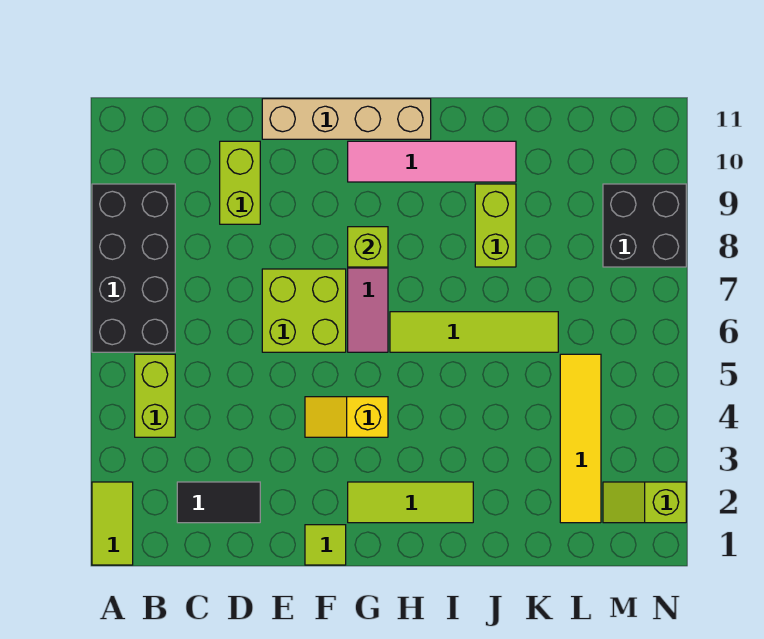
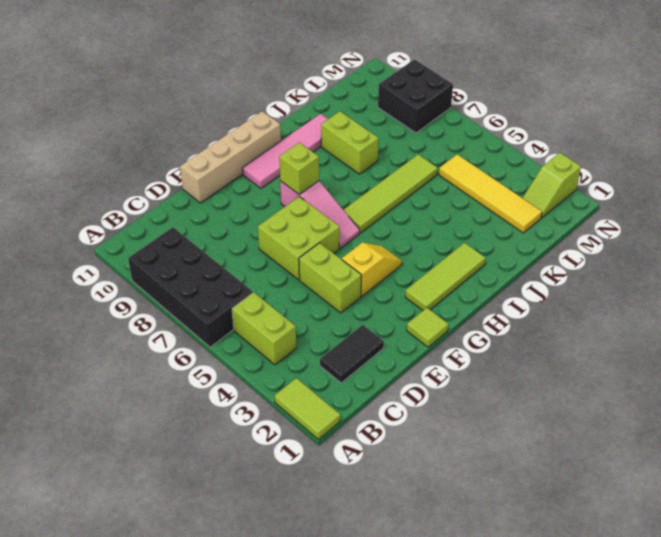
lime brick D9:D10 level 1 -> lime brick E4:E5 level 1
yellow slope F4:G4 level 1 top G -> yellow slope F4:G4 level 1 top F

